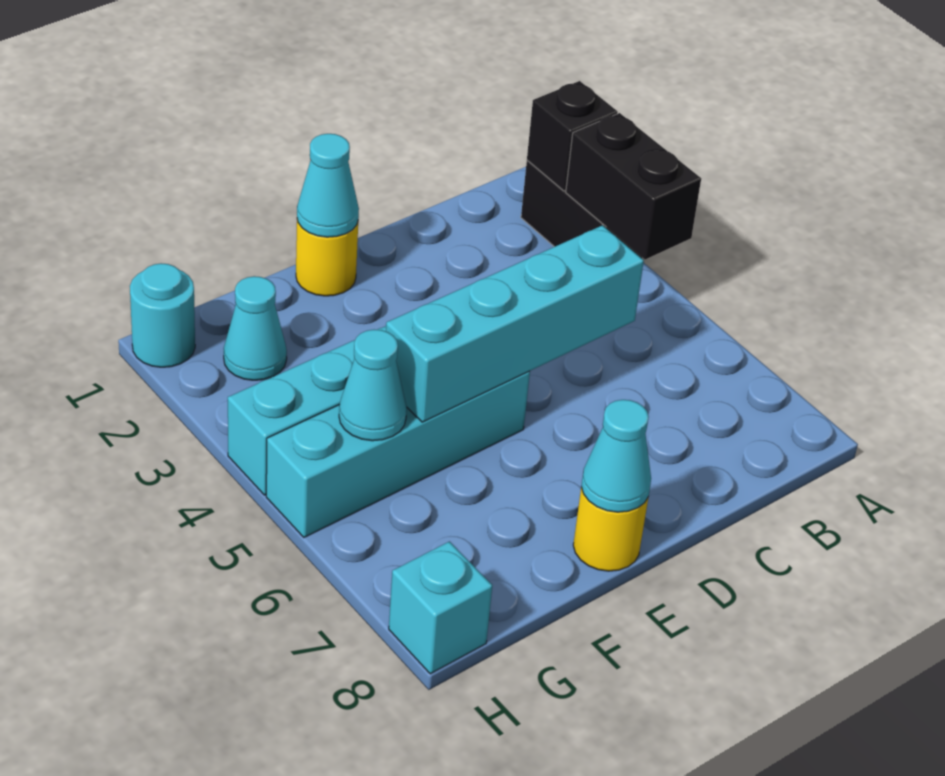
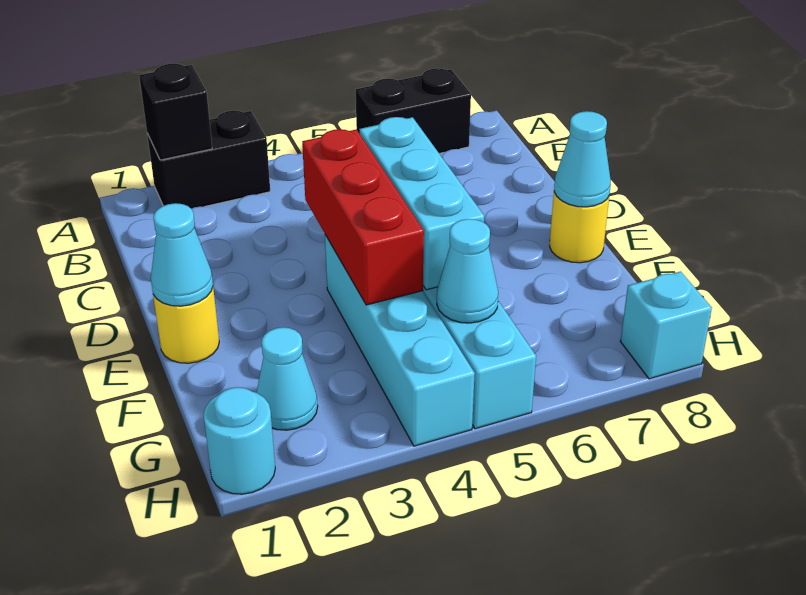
black brick A3:A4 level 2 -> black brick A6:A7 level 1
cyan brick C5:F5 level 2 -> cyan brick D5:F5 level 2
none -> red brick D4:F4 level 2

